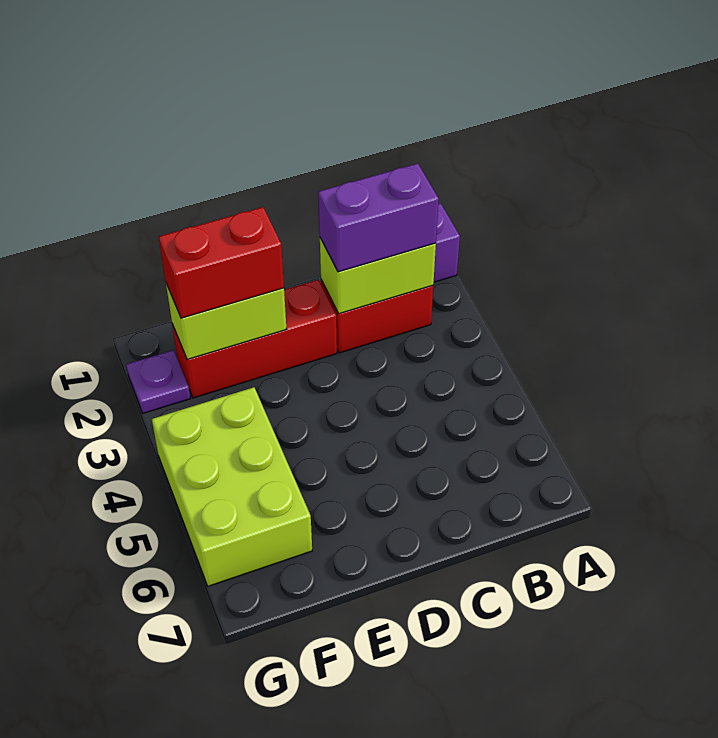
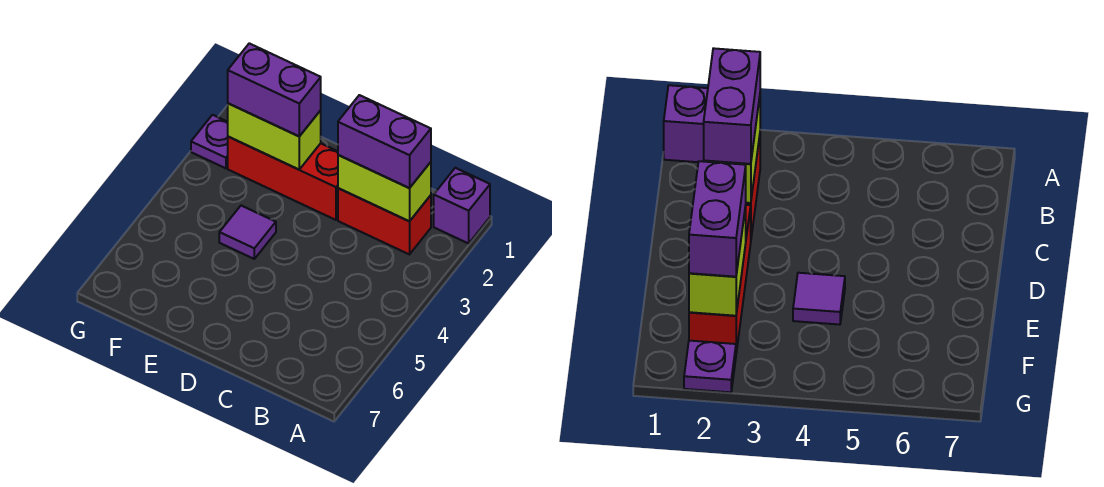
red brick E2:F2 level 3 -> purple brick E2:F2 level 3
none -> purple tile E4 level 1
lime brick F4:G6 level 1 -> none

